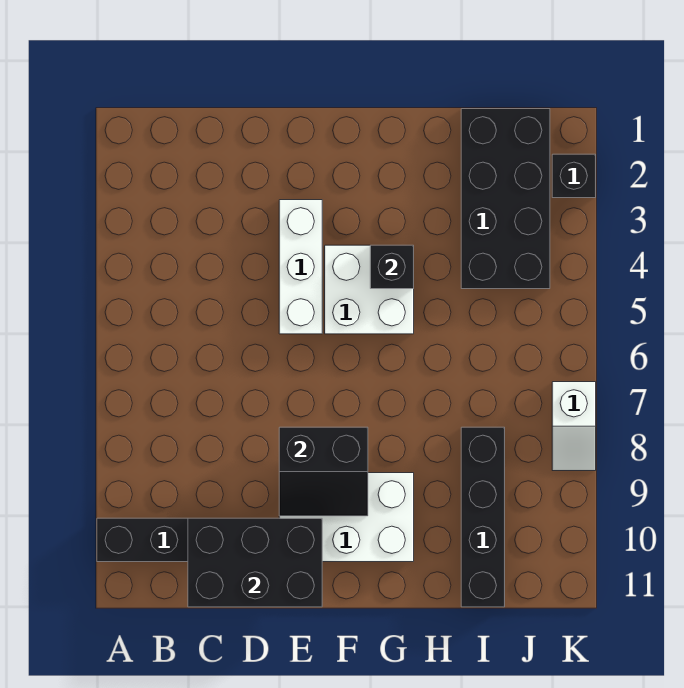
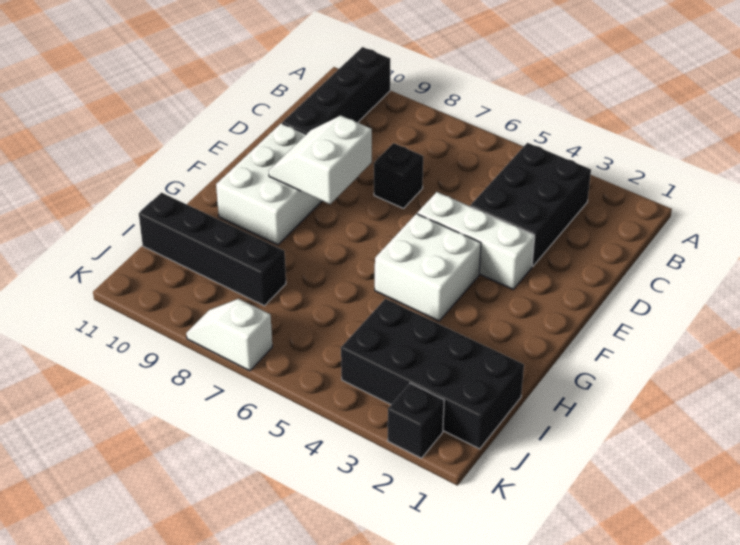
black brick C10:E11 level 2 -> black brick B3:D4 level 1
black slope E8:F9 level 2 top 8 -> white slope E8:F9 level 2 top 8
black brick G4 level 2 -> black brick D7 level 1

